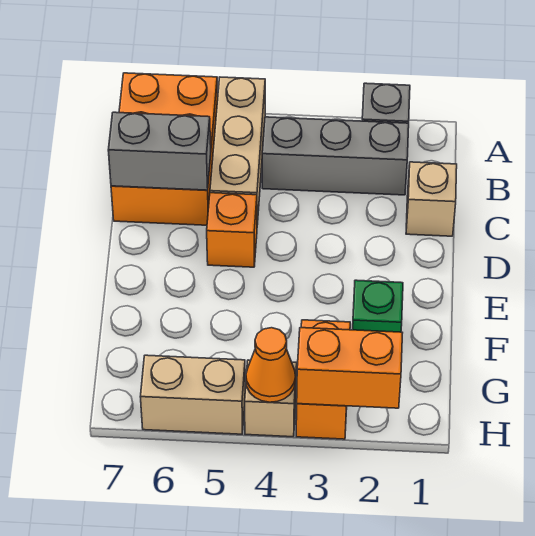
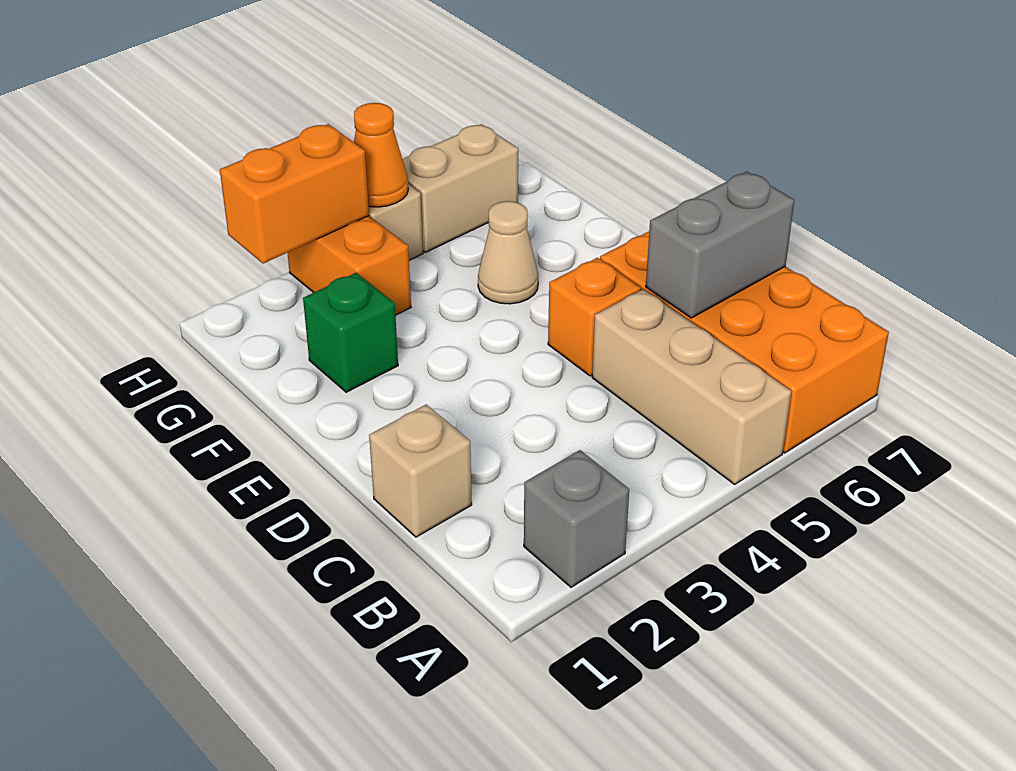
orange brick A6:C7 level 1 -> orange brick A6:D7 level 1
grey brick B2:B4 level 1 -> none
none -> tan cone F5 level 1

